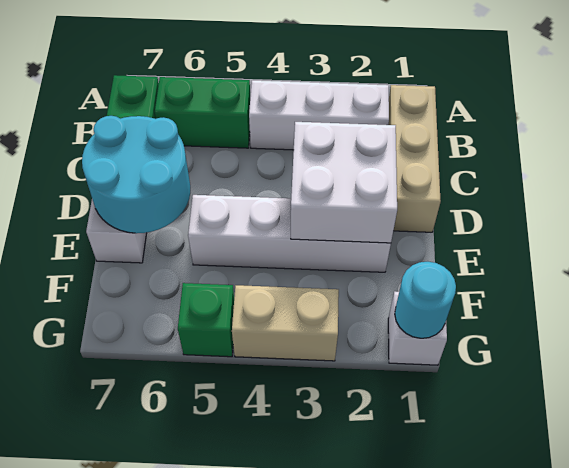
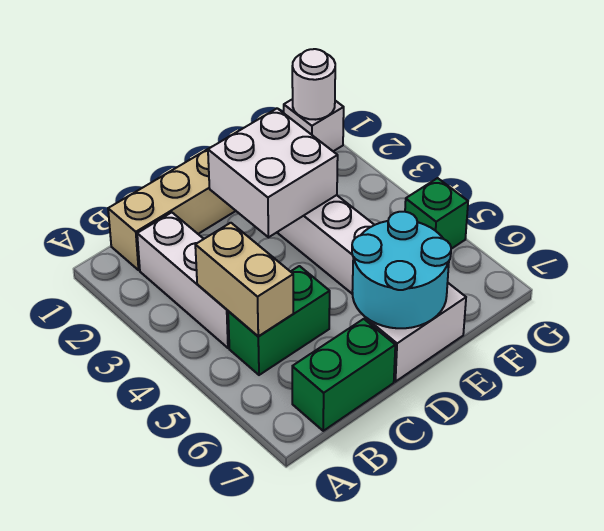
green brick B5:B6 level 1 -> green brick B5:C5 level 1
cyan round brick G1 level 2 -> white round brick G1 level 2
tan brick G3:G4 level 1 -> tan brick B4:B5 level 2

